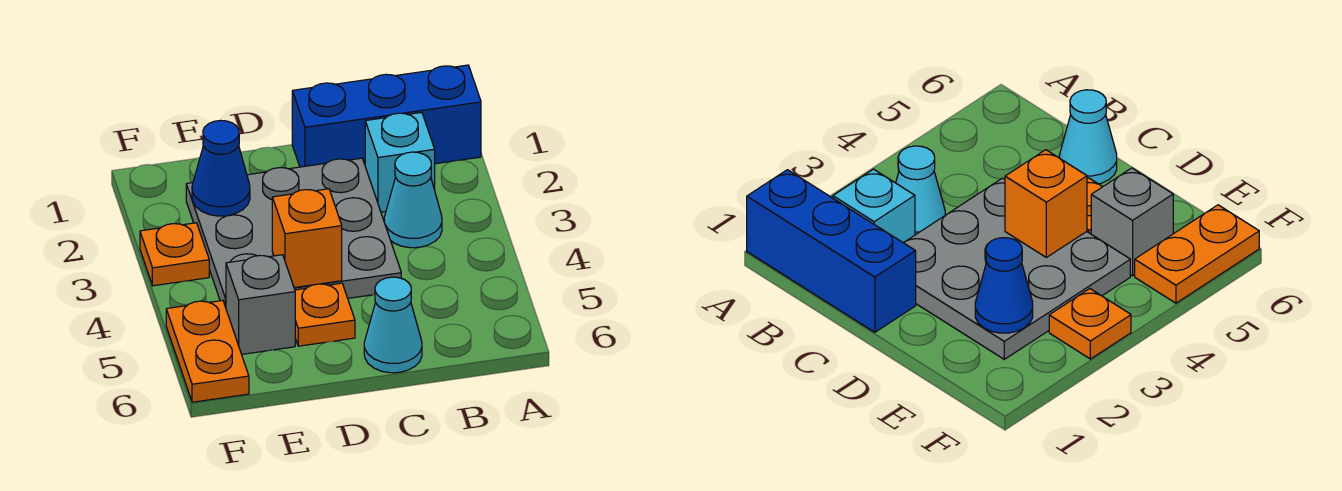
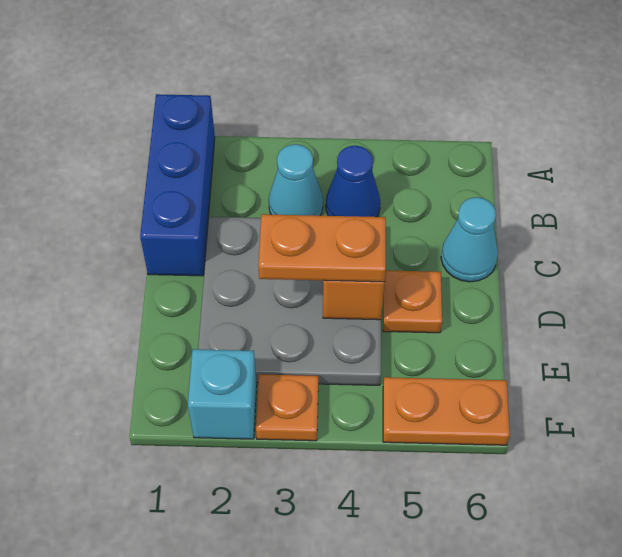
cyan brick B2 level 1 -> cyan brick F2 level 1
none -> orange plate D3:D4 level 3
blue cone E2 level 2 -> blue cone B4 level 1
grey brick E5 level 1 -> none

